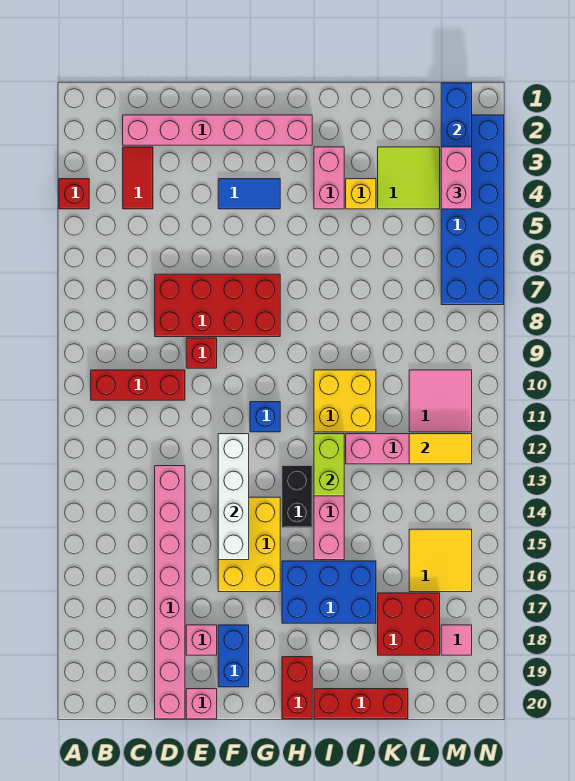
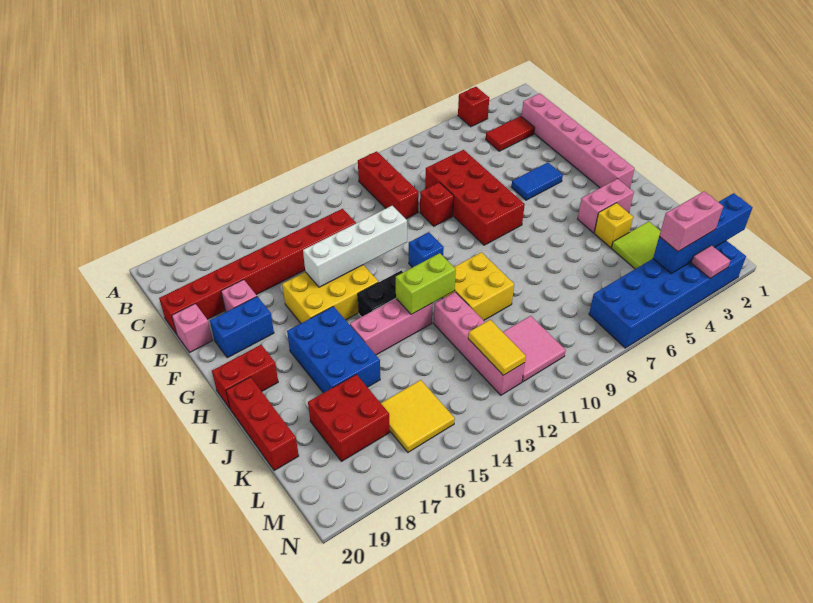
pink brick D13:D20 level 1 -> red brick D13:D20 level 1
blue tile F4:G4 level 1 -> blue tile F4:F5 level 1
pink tile M18 level 1 -> pink tile N3 level 2

